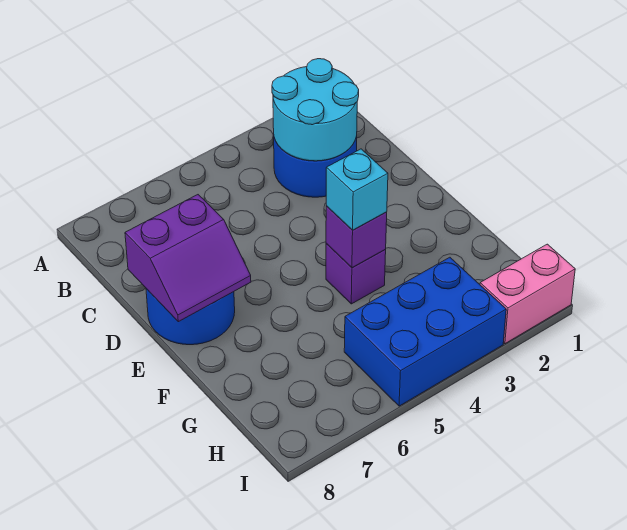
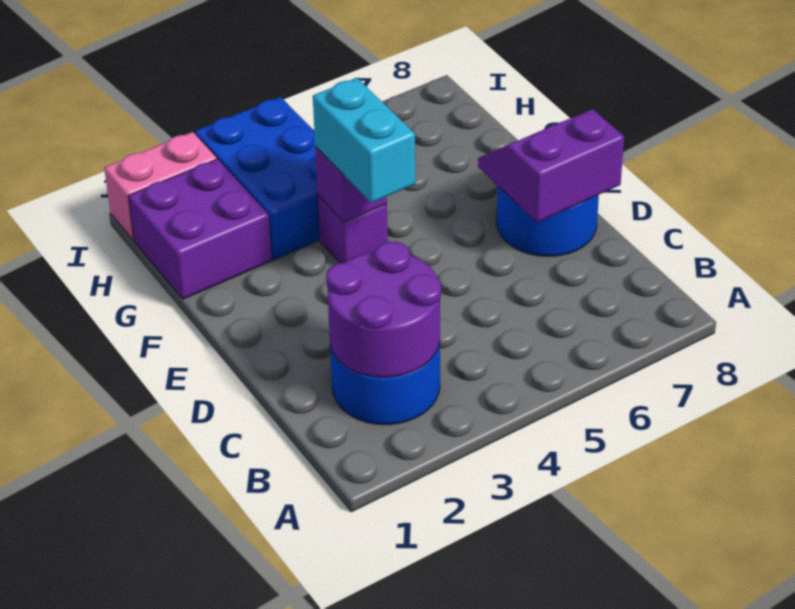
cyan round brick B2:C3 level 2 -> purple round brick B2:C3 level 2
cyan brick F4 level 3 -> cyan brick E4:F4 level 3
none -> purple brick G1:H2 level 1
blue brick H3:I5 level 1 -> blue brick G3:I4 level 1

